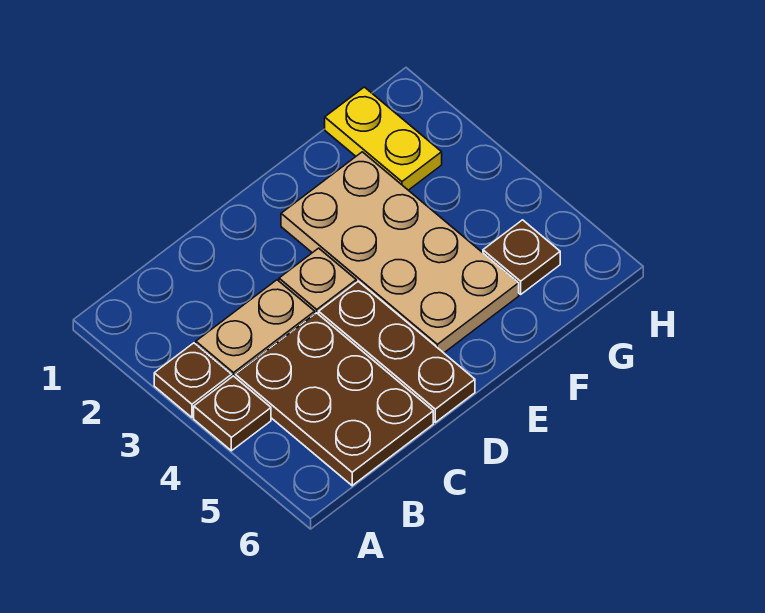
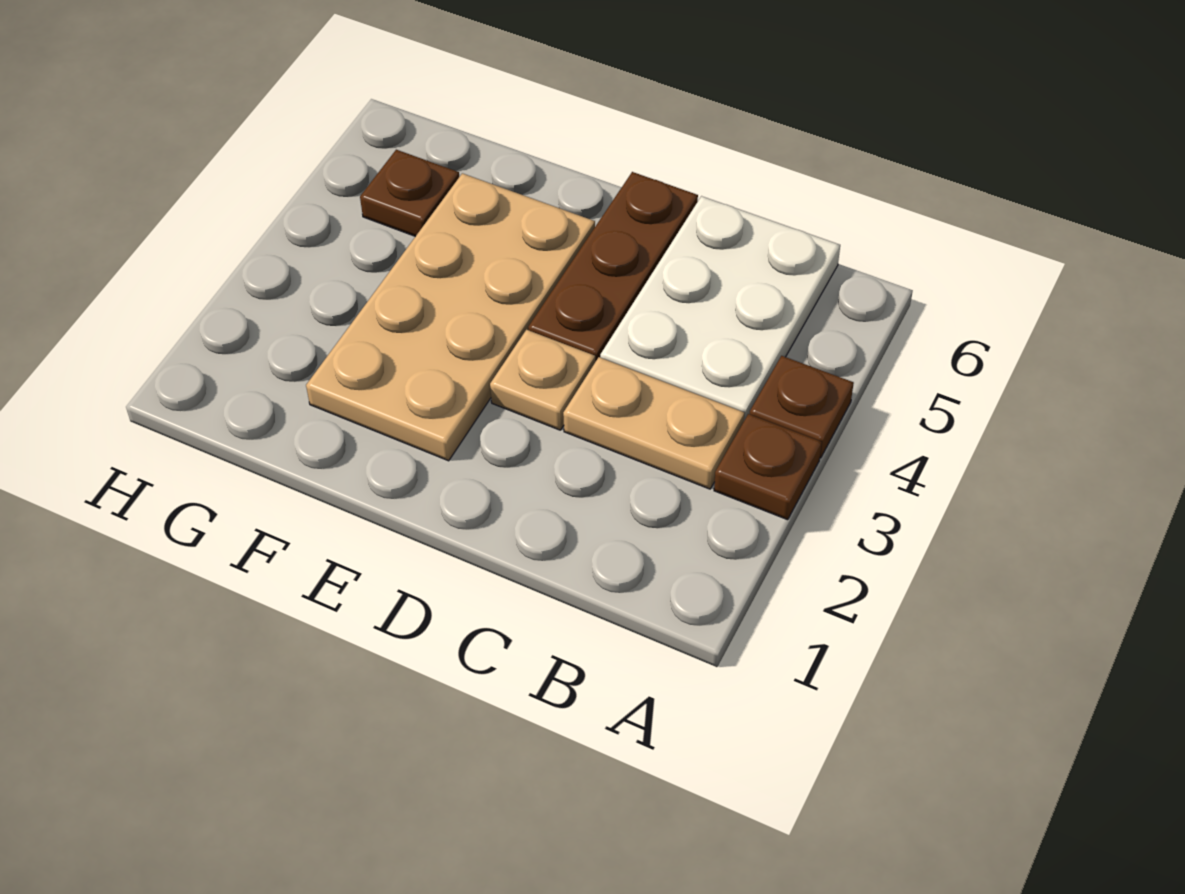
brown plate B4:C6 level 1 -> white plate B4:C6 level 1
yellow plate G1:G2 level 1 -> none

